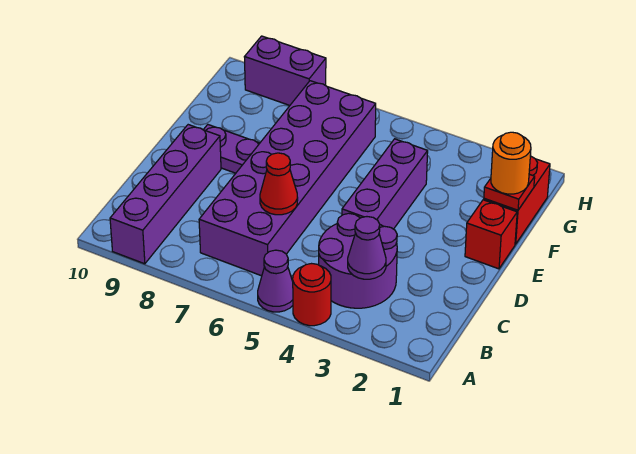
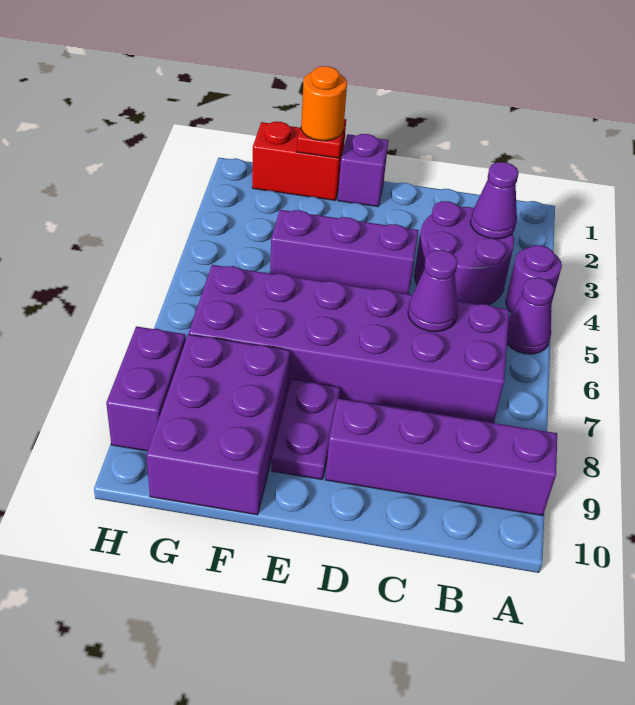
red round brick A4 level 1 -> purple round brick A4 level 1
red cone C6 level 2 -> purple cone C6 level 2
red brick E1 level 1 -> purple brick E1 level 1
none -> purple brick F8:G10 level 1

